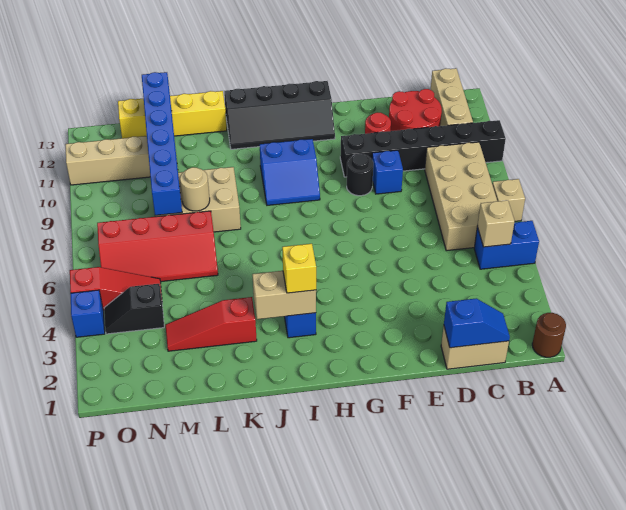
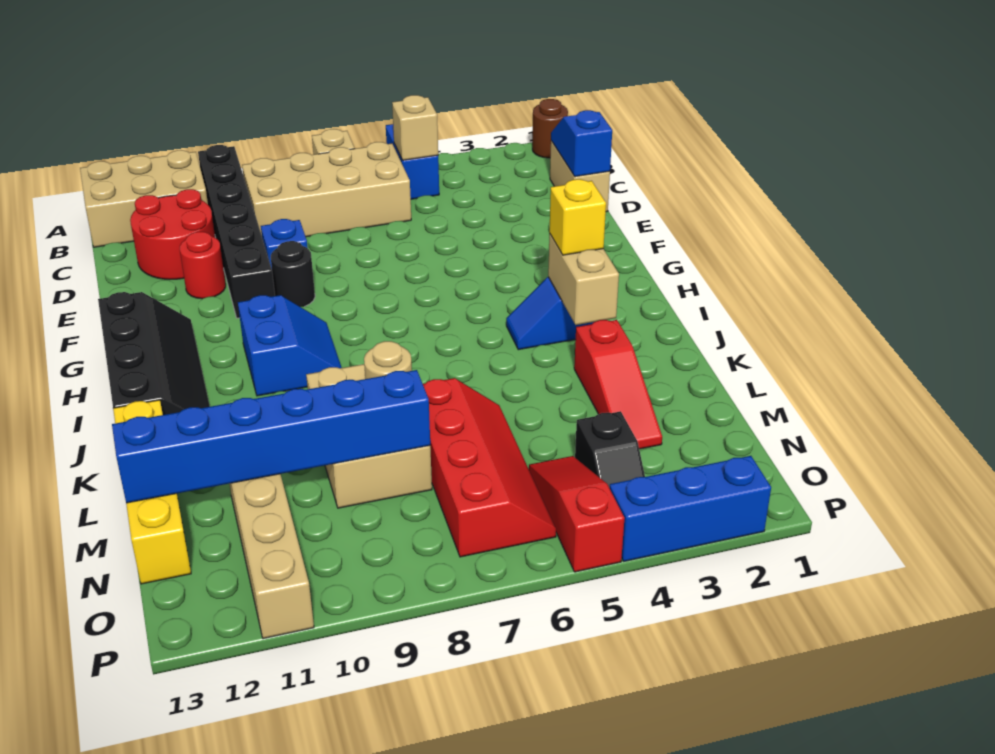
tan brick B11:B13 level 1 -> tan brick A11:B13 level 1
blue brick P4 level 1 -> blue brick P2:P4 level 1

